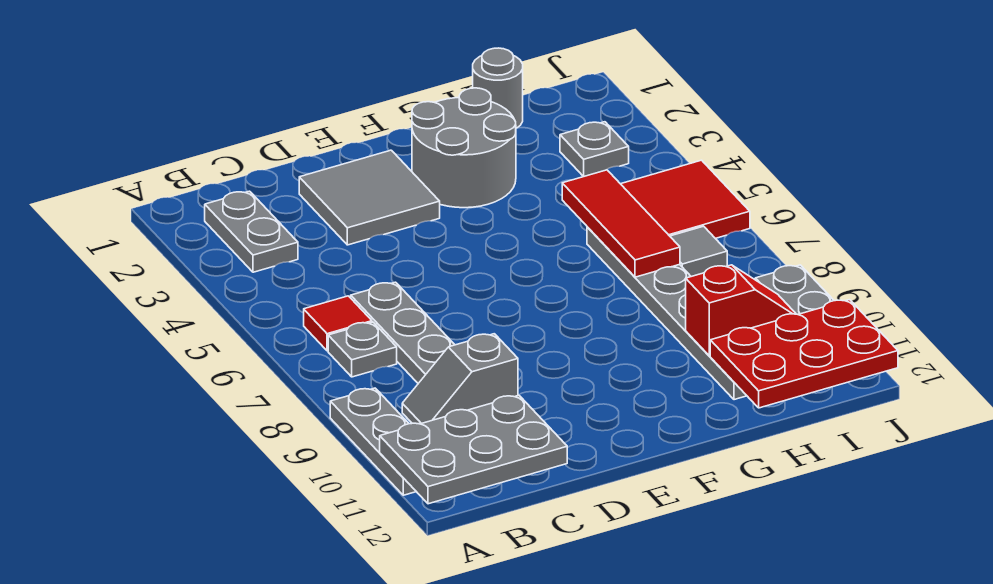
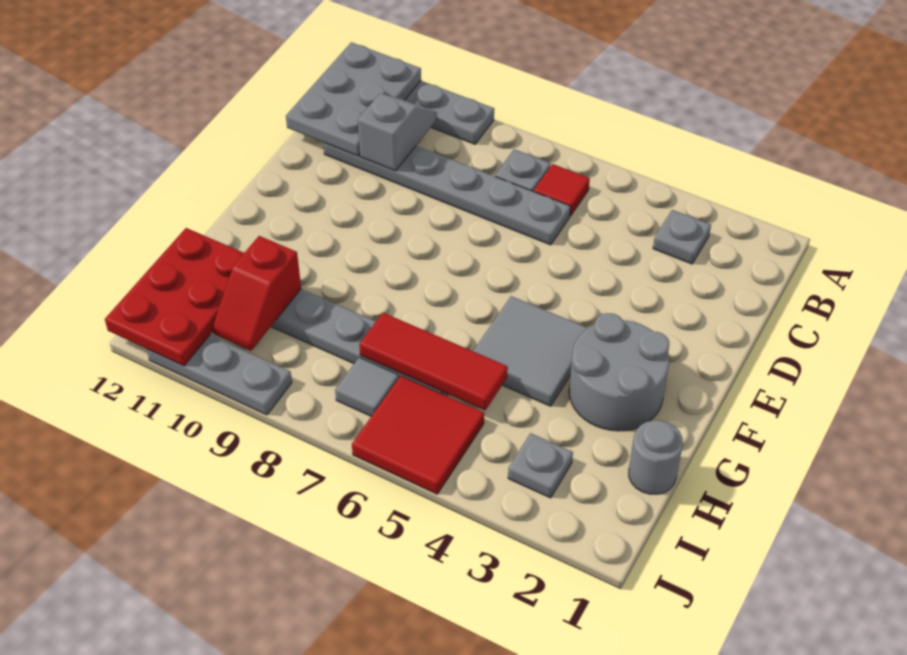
grey plate B2:B3 level 1 -> grey plate B3 level 1
grey tile D2:E3 level 1 -> grey tile F4:G5 level 1

